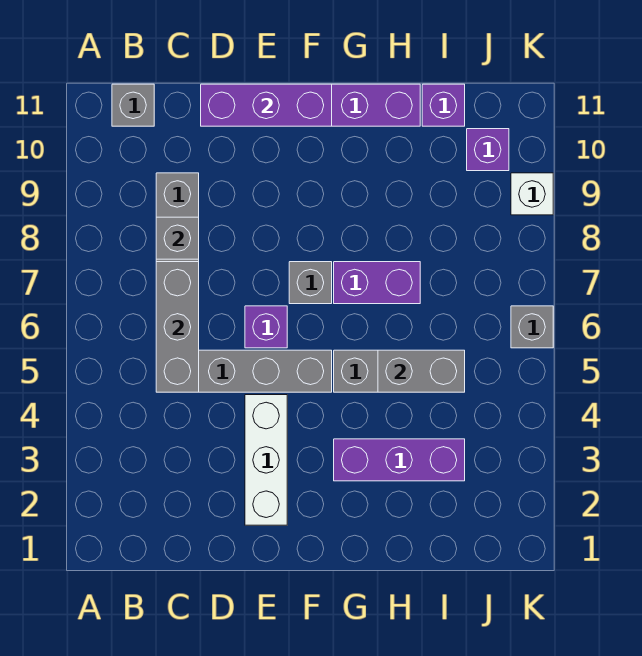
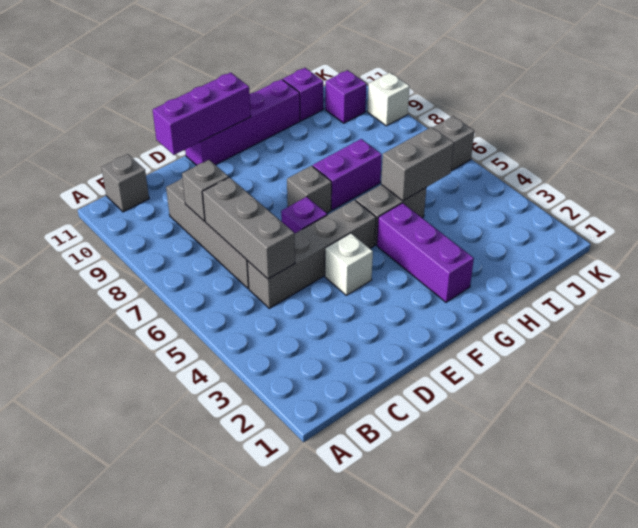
white brick E2:E4 level 1 -> white brick E4 level 1
purple brick G3:I3 level 1 -> purple brick G2:G4 level 1

